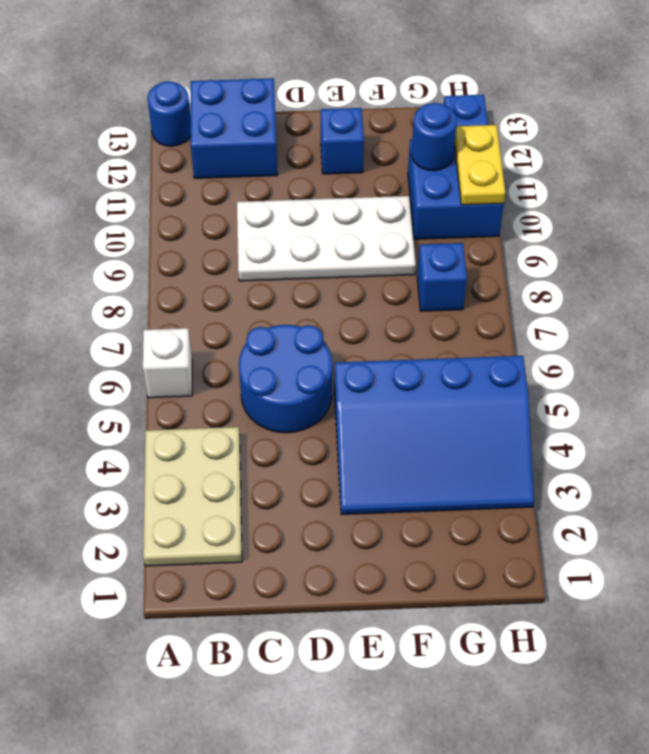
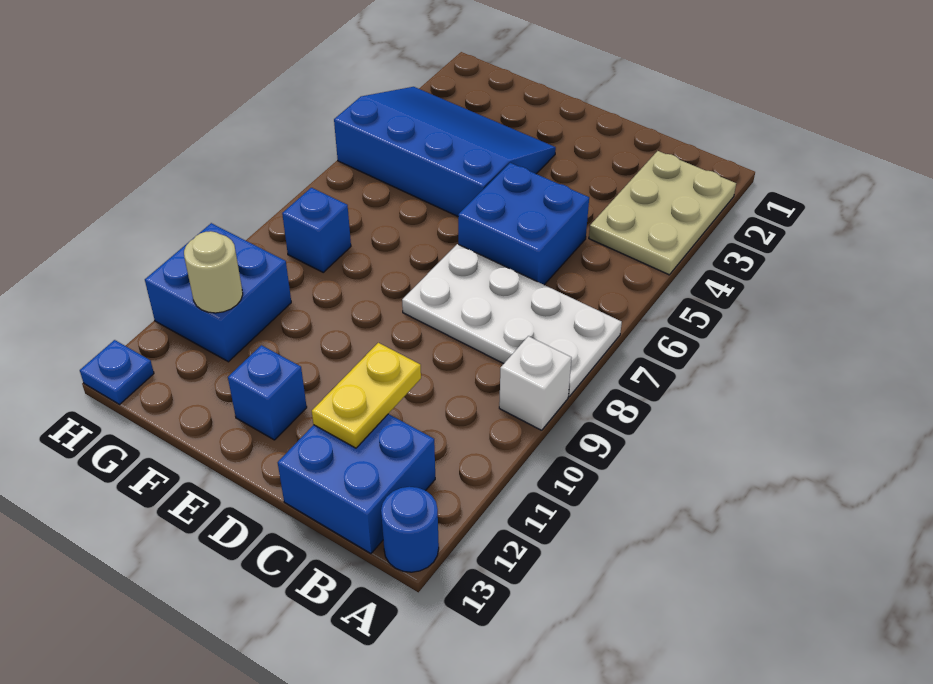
white brick A6 level 1 -> white brick A9 level 1
blue round brick C5:D6 level 1 -> blue brick C5:D6 level 1
white plate C9:F10 level 1 -> white plate A7:D8 level 1
blue round brick G11 level 2 -> tan round brick G11 level 2
yellow plate H10:H11 level 2 -> yellow plate C11:C12 level 2

